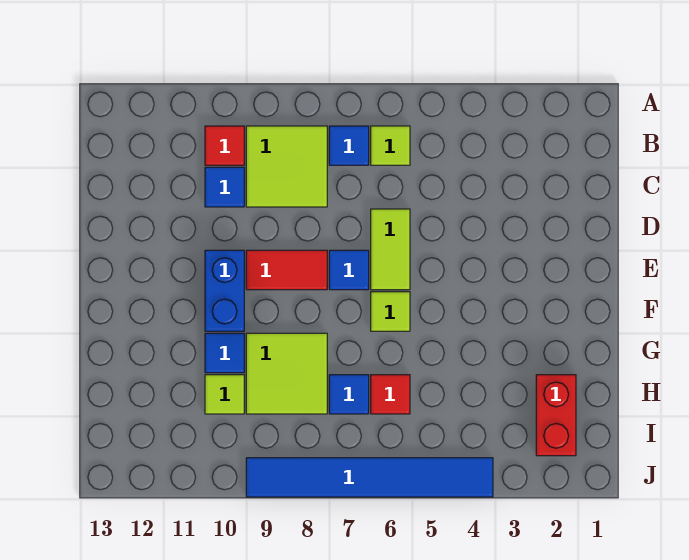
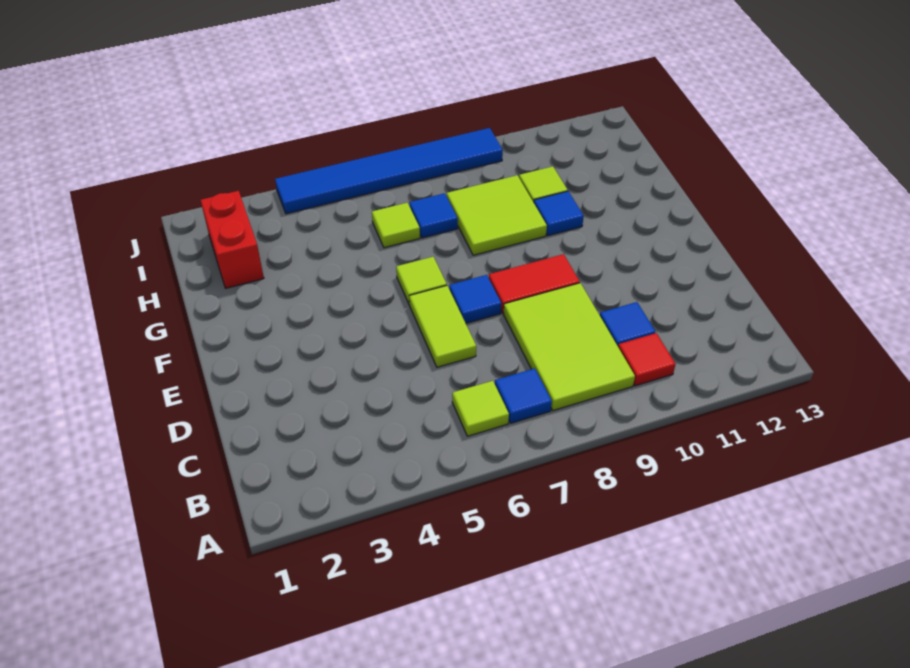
lime tile B8:C9 level 1 -> lime tile B8:D9 level 1
blue brick E10:F10 level 1 -> none
red tile H6 level 1 -> lime tile H6 level 1

